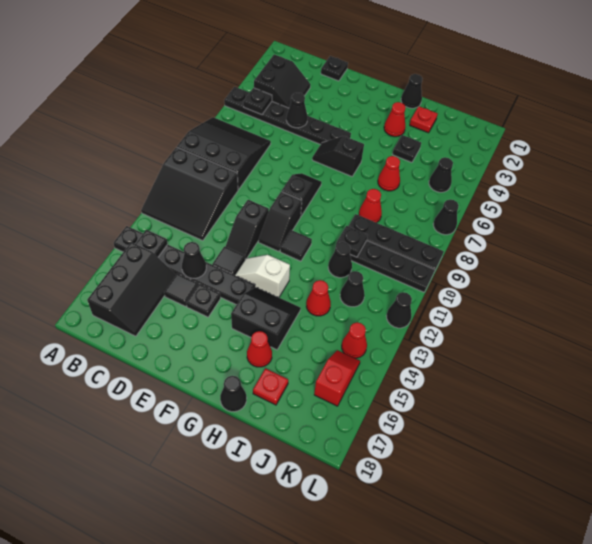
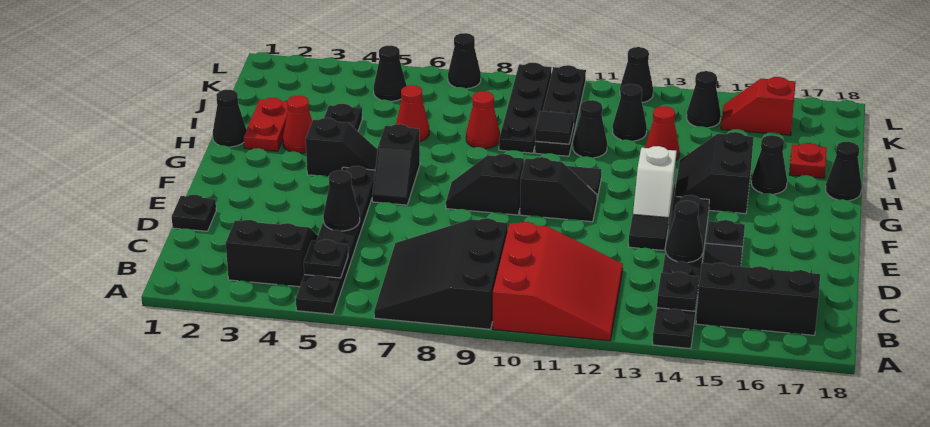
black slope A10:C12 level 1 top 10 -> red slope A10:C12 level 1 top 10
black slope E11:E12 level 1 top 11 -> black slope G4:G5 level 1 top 4
red cone H16 level 1 -> black cone H16 level 1
red plate I2 level 1 -> red plate H2:I2 level 1
black plate I10 level 2 -> black tile I10 level 2
red cone K14 level 1 -> black cone K14 level 1

